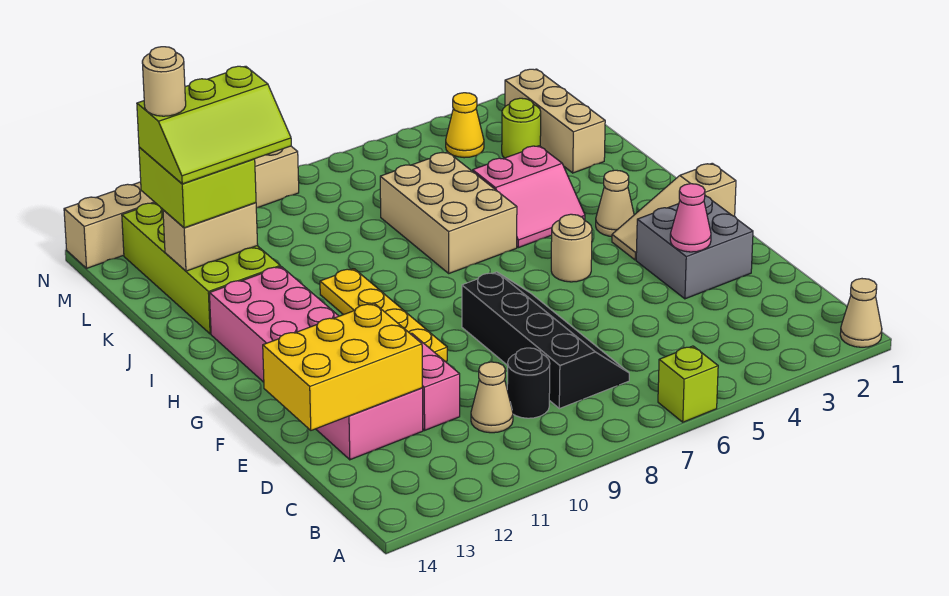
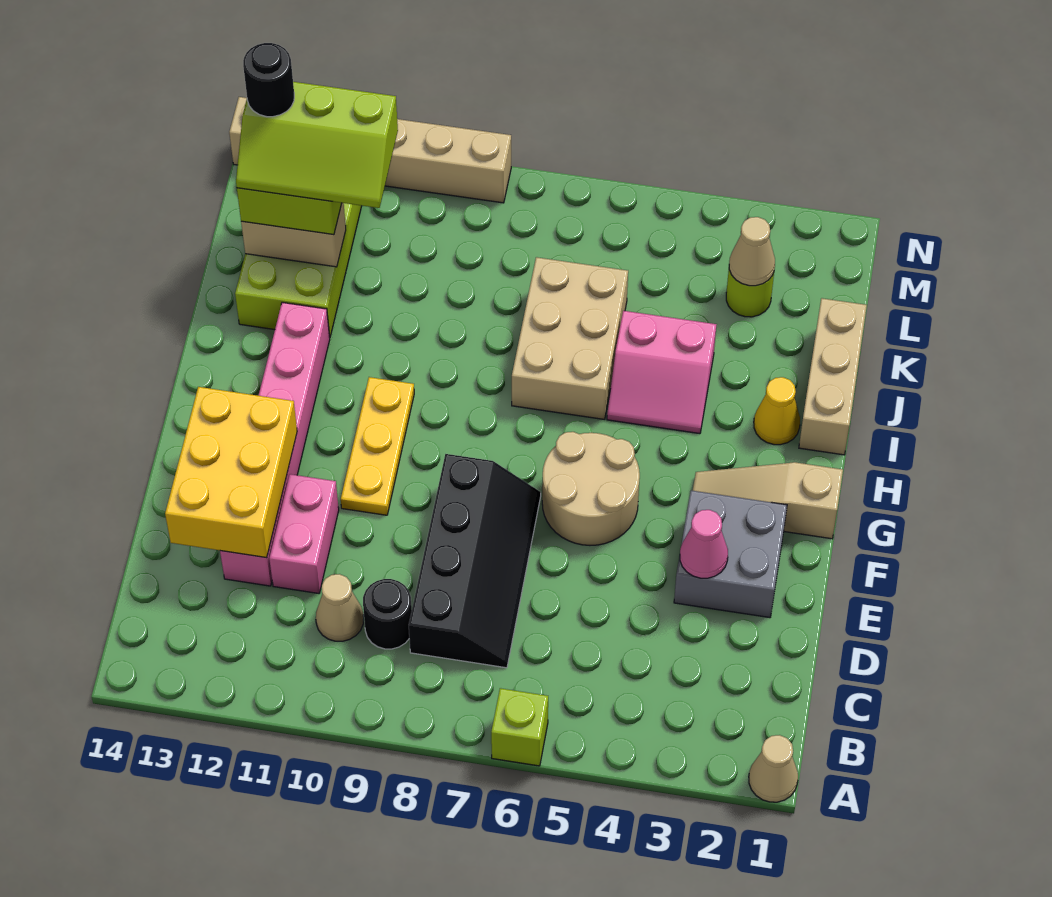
pink brick D12:I13 level 1 -> pink brick D12:I12 level 1
yellow brick D12:E14 level 2 -> yellow brick D12:F13 level 2
yellow plate F10:I10 level 1 -> yellow plate F10:H10 level 1
tan round brick G5 level 1 -> tan round brick F5:G6 level 1
tan cone H3 level 1 -> tan cone L3 level 2
tan brick K2:M2 level 1 -> tan brick I1:K1 level 1
tan round brick L13 level 5 -> black round brick L13 level 5
yellow cone M4 level 1 -> yellow cone I2 level 1

